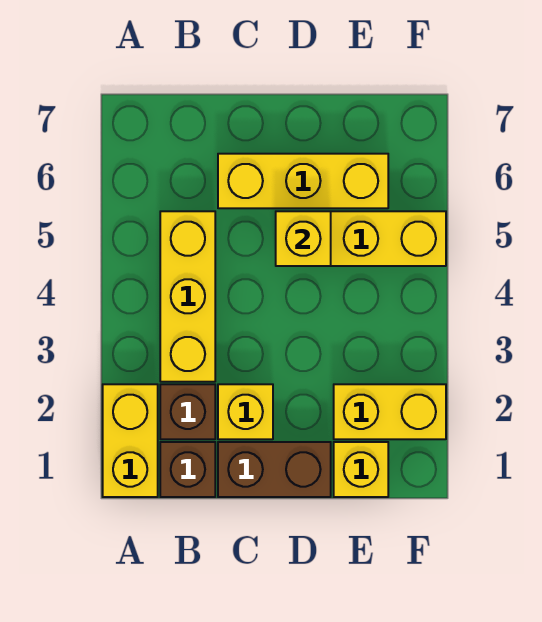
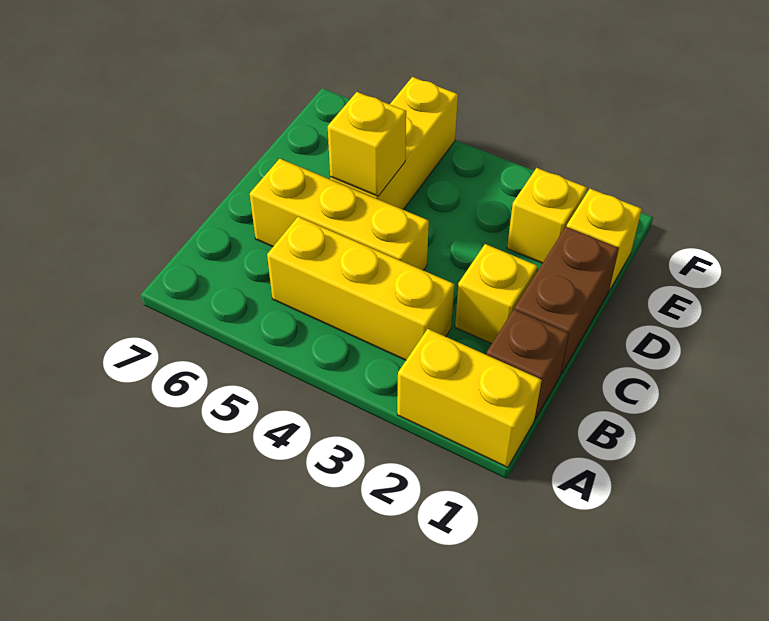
brown brick B2 level 1 -> none
yellow brick C6:E6 level 1 -> yellow brick C4:C6 level 1
yellow brick E2:F2 level 1 -> yellow brick E2 level 1

